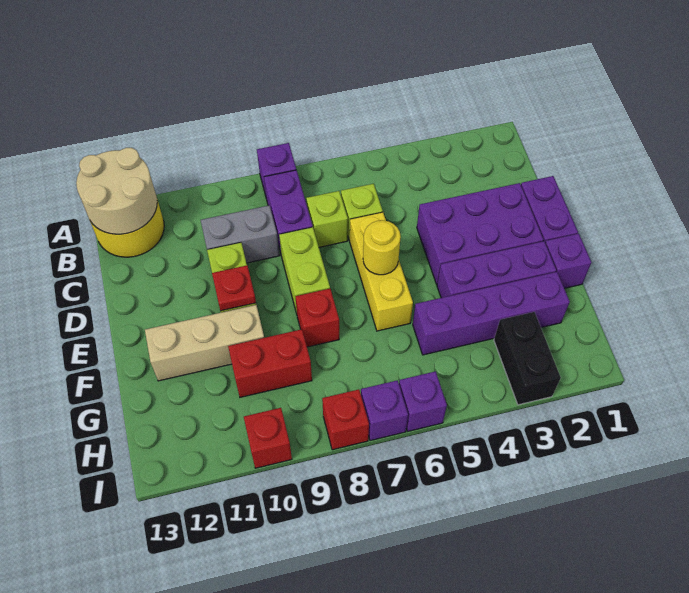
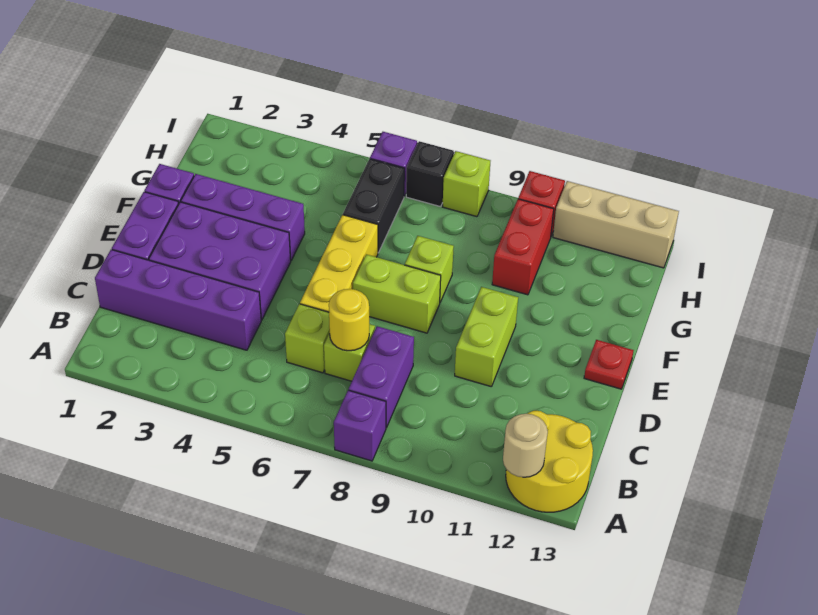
tan round brick A12:B13 level 2 -> tan round brick A12 level 2
grey brick C9:C10 level 1 -> none
lime brick D8:E8 level 1 -> lime brick E7:E8 level 1
yellow round brick E6 level 2 -> yellow round brick C7 level 2
red plate E10 level 2 -> red plate E13 level 1
red brick F8 level 1 -> lime brick F8 level 1
tan brick F10:F12 level 1 -> tan brick I11:I13 level 1
purple brick G2:G5 level 1 -> purple brick C1:C4 level 1
red brick G9:G10 level 1 -> red brick G10:H10 level 1
black brick H3:I3 level 1 -> black brick G6:H6 level 1
purple brick I7 level 1 -> black brick I7 level 1
red brick I8 level 1 -> lime brick I8 level 1

